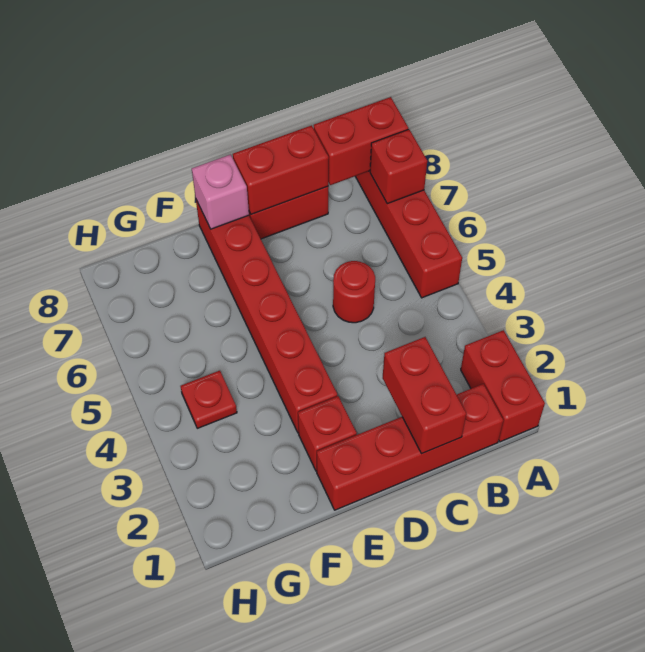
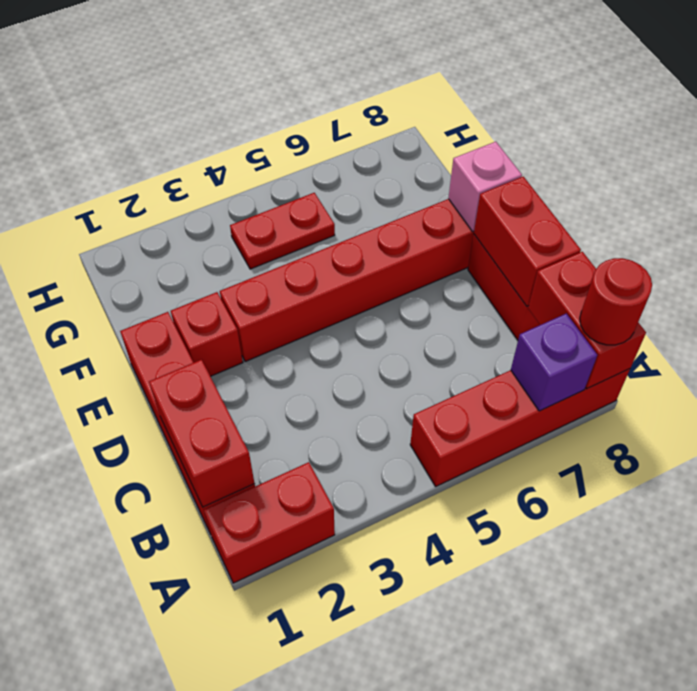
red brick A7 level 2 -> purple brick A7 level 2
red brick C1:C2 level 2 -> red brick B1:C1 level 2
red round brick C5 level 1 -> red round brick A8 level 3
red plate G4 level 1 -> red plate G4:G5 level 1

